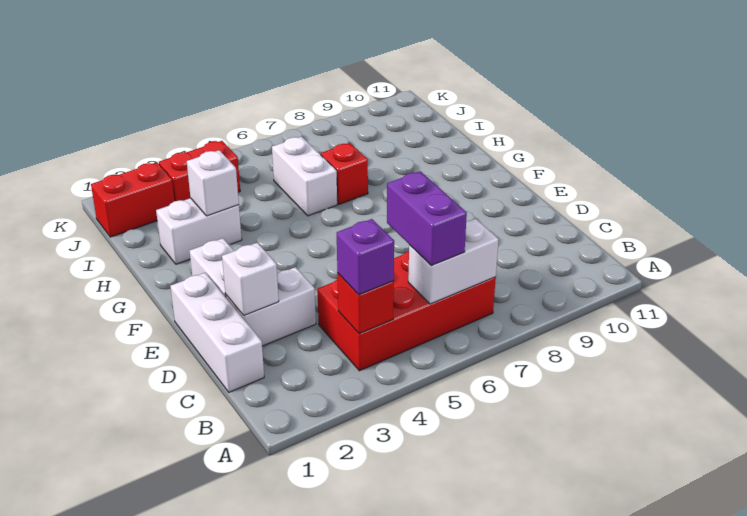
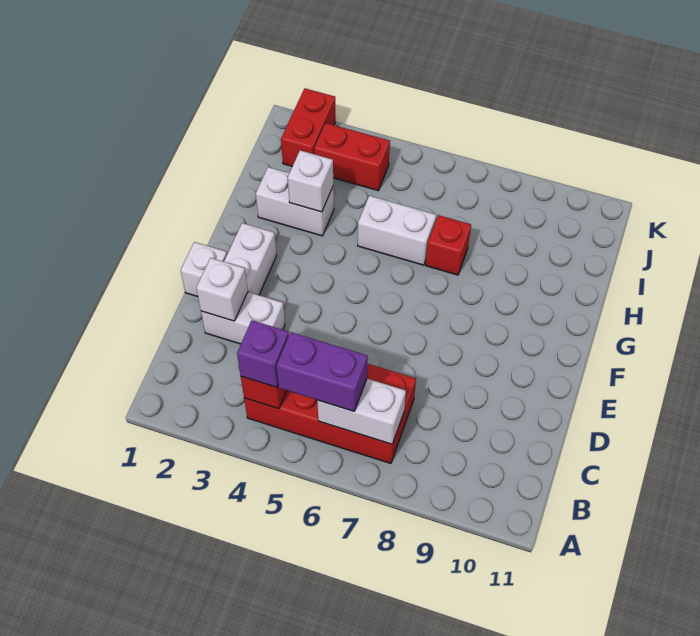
purple brick B6:C6 level 3 -> purple brick B5:B6 level 3
white brick C1:E1 level 1 -> white brick E1 level 1
white brick H6:I6 level 1 -> white brick H5:H6 level 1
red brick J1:J2 level 1 -> red brick J2:K2 level 1

